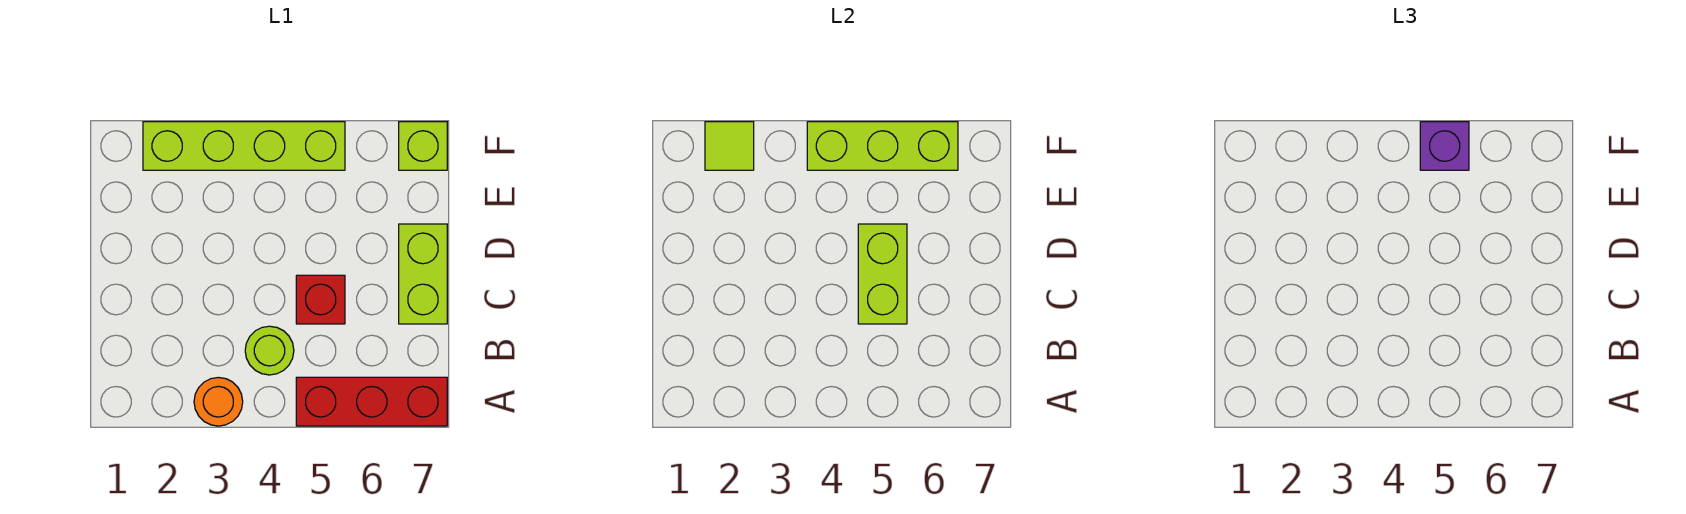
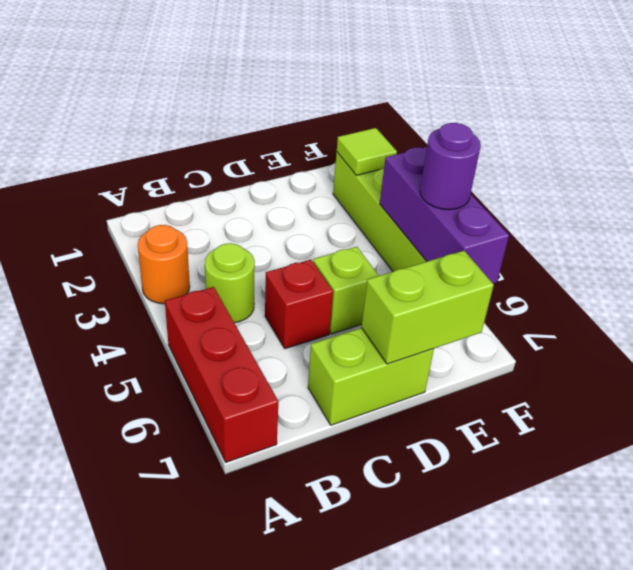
lime brick C5:D5 level 2 -> lime brick D7:E7 level 2
lime brick F4:F6 level 2 -> purple brick F4:F6 level 2
purple brick F5 level 3 -> purple round brick F5 level 3
lime brick F7 level 1 -> lime brick D5 level 1

